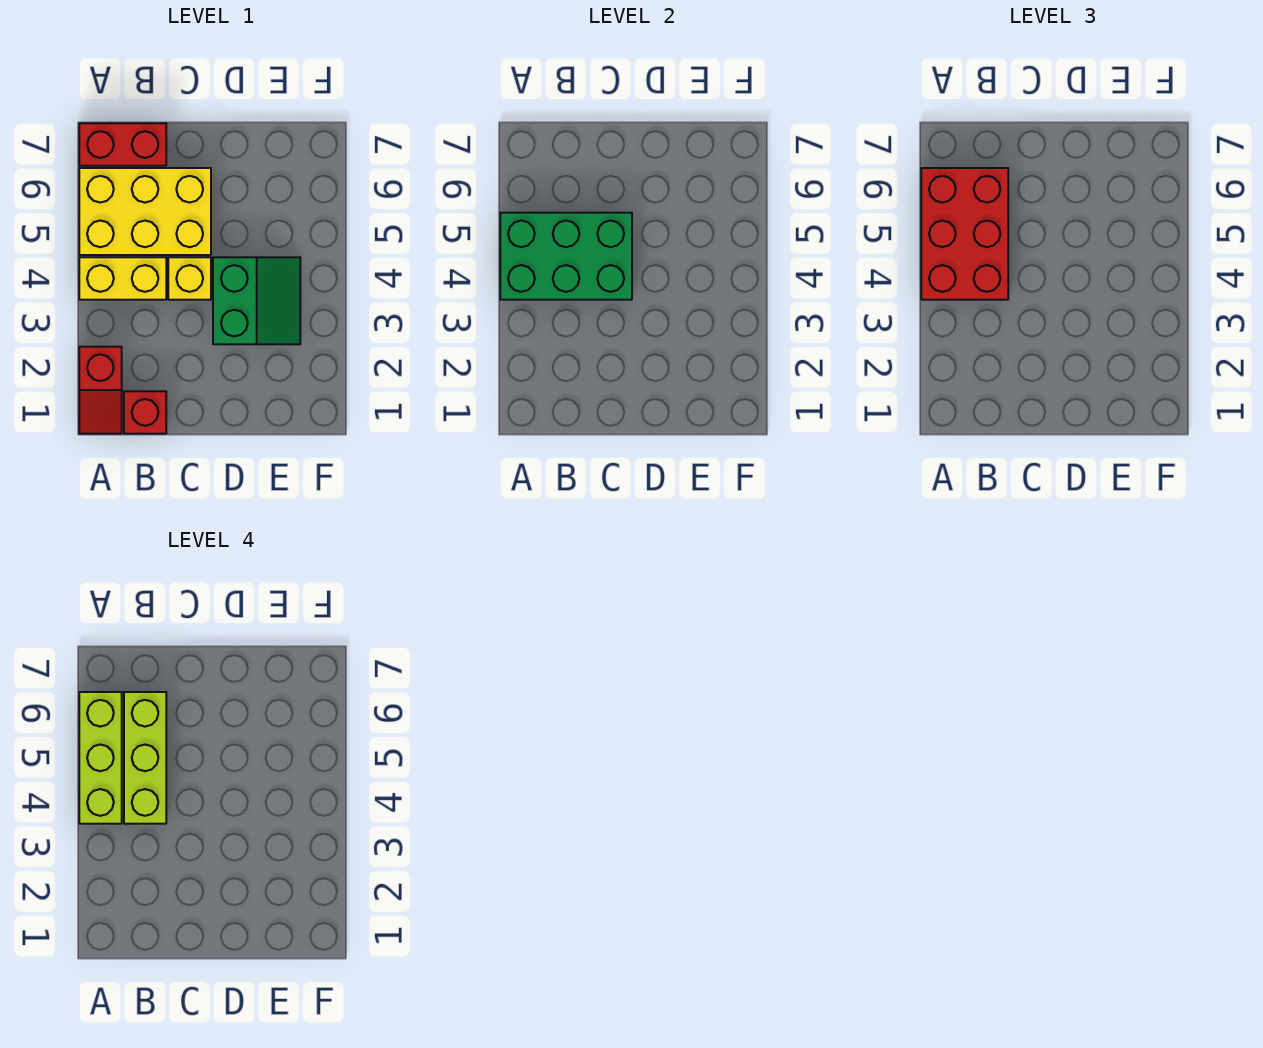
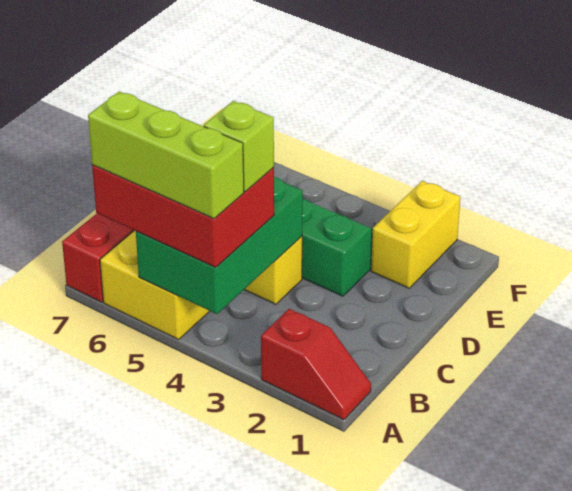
yellow brick A4:B4 level 1 -> yellow brick E2:F2 level 1
red brick B1 level 1 -> none
lime brick B4:B6 level 4 -> lime brick B4 level 4

